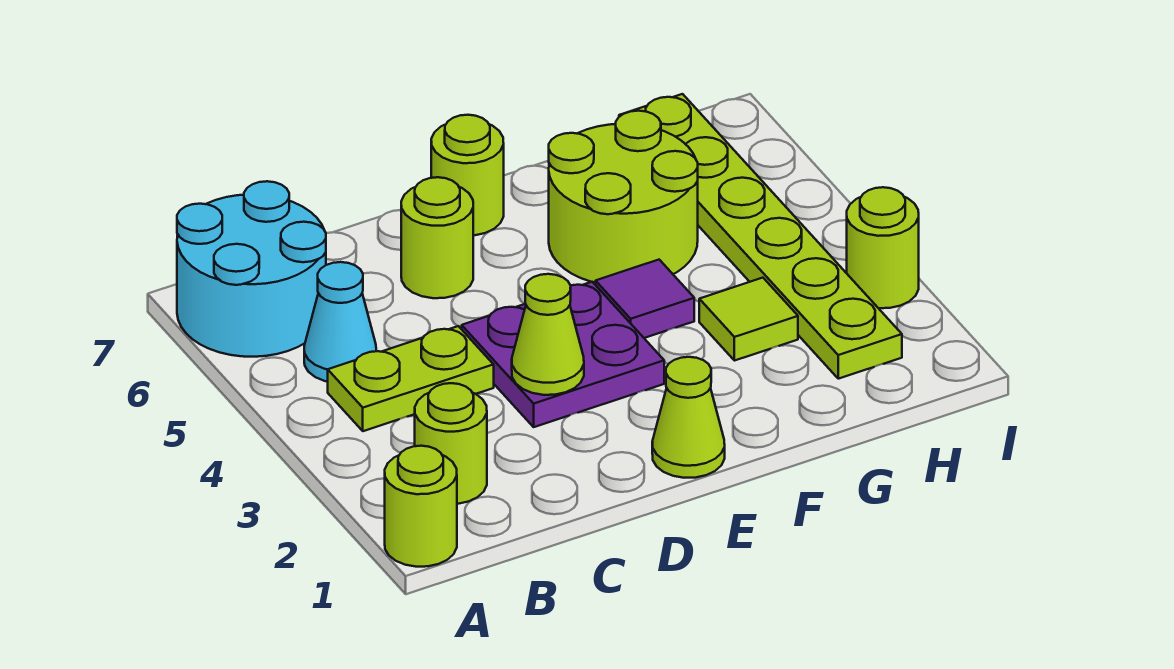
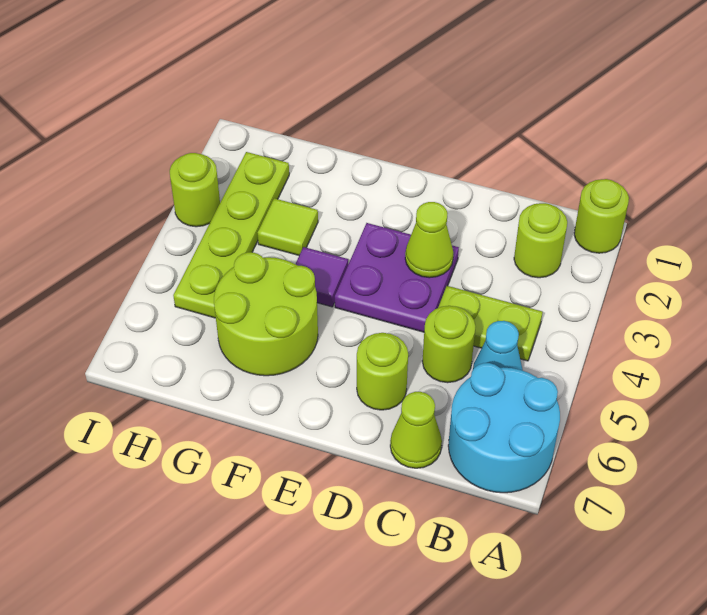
lime cone E1 level 1 -> lime cone C7 level 1
lime round brick E7 level 1 -> lime round brick C5 level 1
lime plate H2:H7 level 1 -> lime plate H2:H5 level 1

